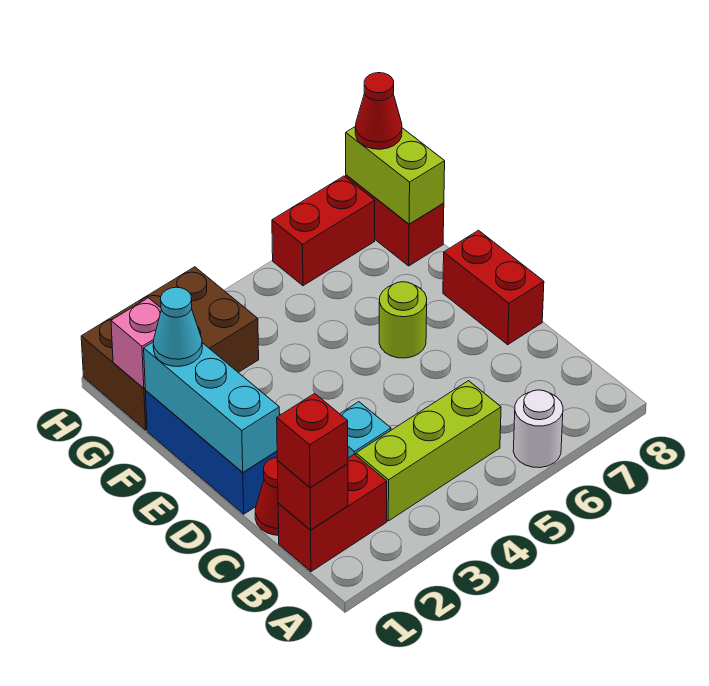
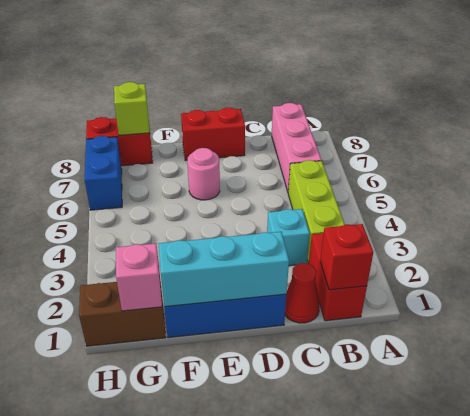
white round brick A6 level 1 -> none
red brick B1 level 3 -> none
none -> pink brick B6:B8 level 1
lime round brick E6 level 1 -> pink round brick E6 level 1
cyan cone F1 level 3 -> none
brown brick G1:H3 level 1 -> brown brick G1:H1 level 1
lime brick G8:H8 level 2 -> lime brick G8 level 2
red brick H6:H7 level 1 -> blue brick H6:H7 level 1
red cone H8 level 3 -> none

